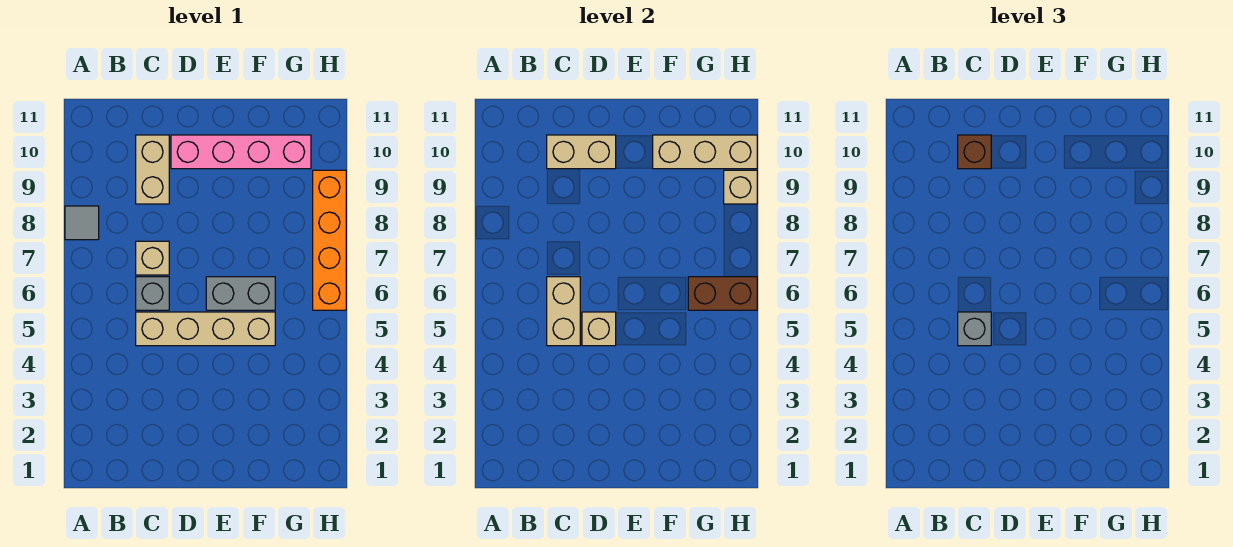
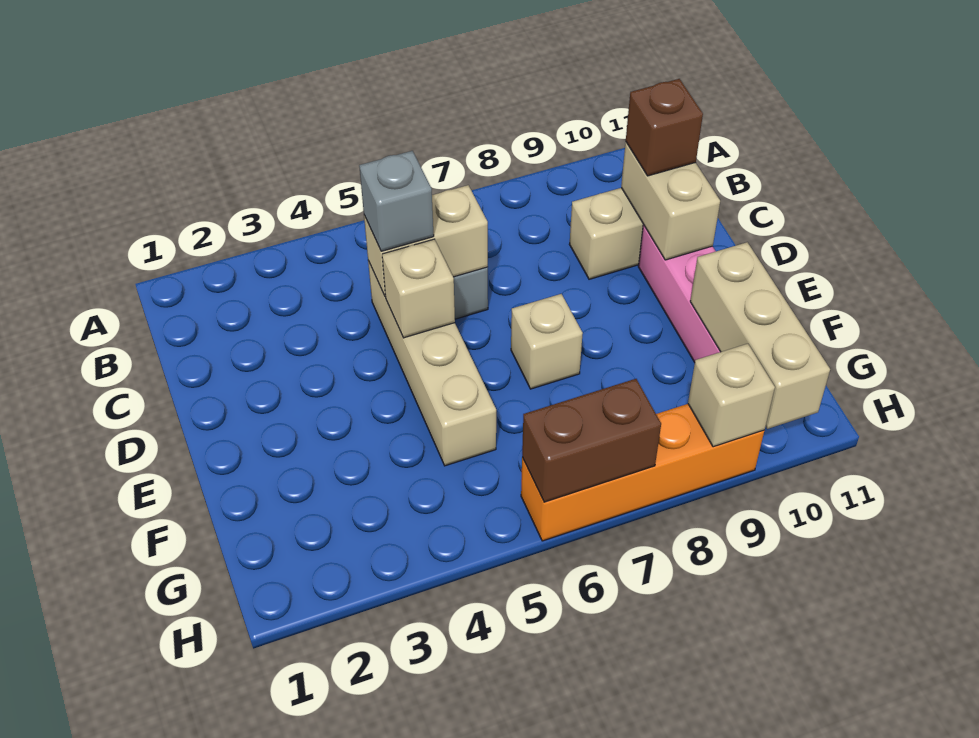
grey tile A8 level 1 -> none
tan brick C7 level 1 -> tan brick E7 level 1
grey brick E6:F6 level 1 -> none
brown brick G6:H6 level 2 -> brown brick H6:H7 level 2

